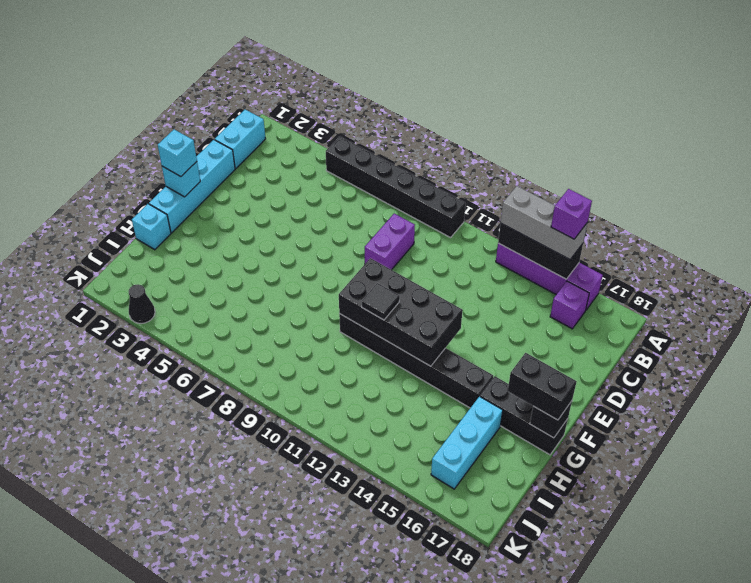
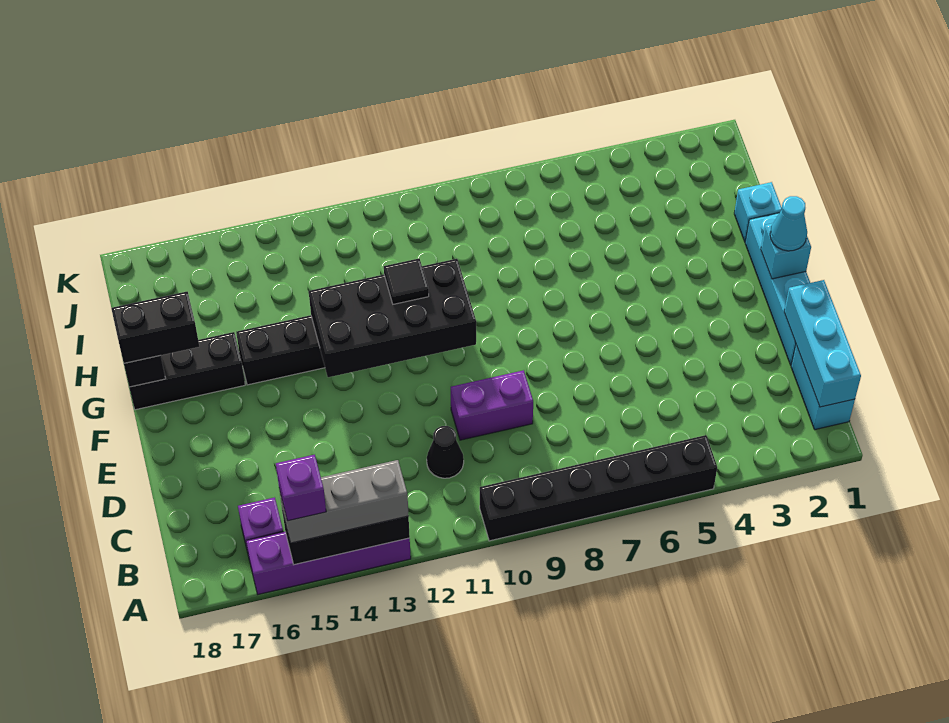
purple brick C9:D9 level 1 -> purple brick D9:D10 level 1
cyan brick F1 level 3 -> cyan cone F1 level 3
cyan brick H16:J16 level 1 -> cyan brick B1:D1 level 2
black cone K3 level 1 -> black cone C11 level 1

